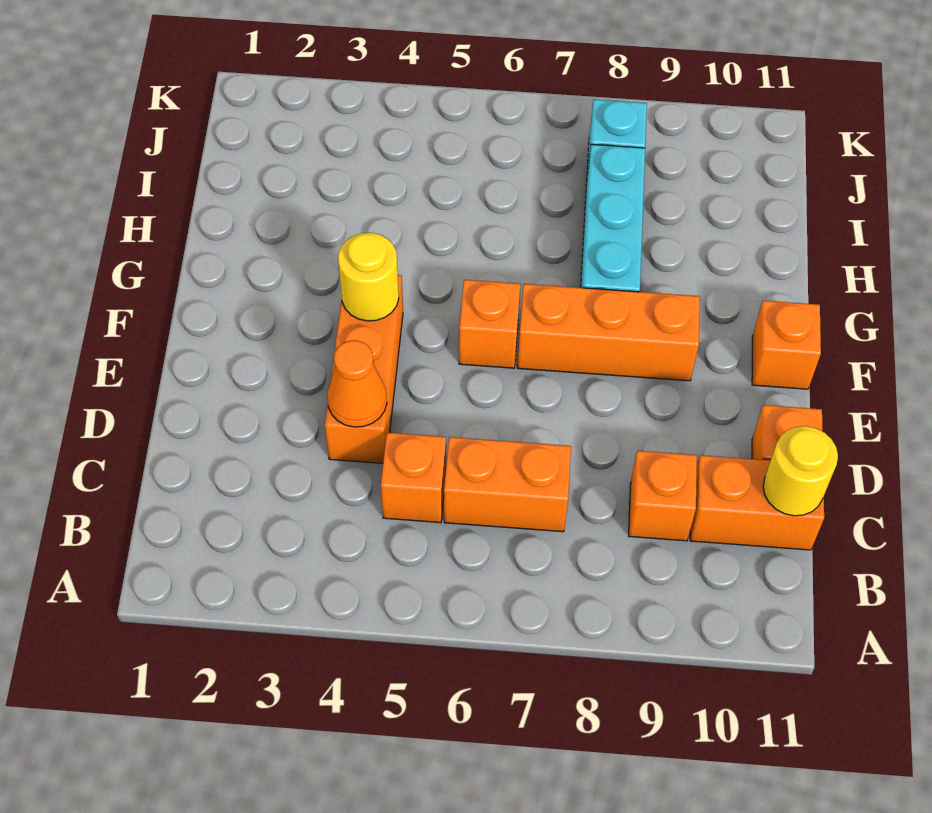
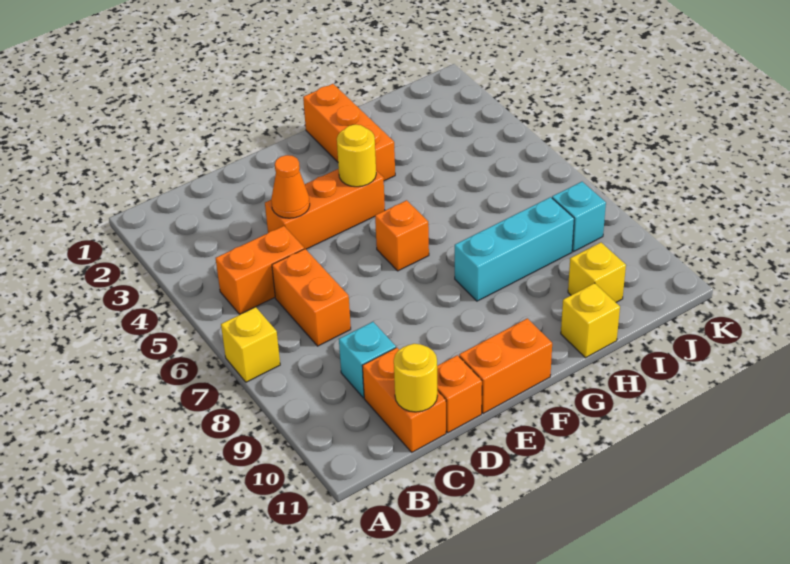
none -> yellow brick A7 level 1
orange brick C5 level 1 -> orange brick B5:C5 level 1
orange brick C9 level 1 -> cyan brick C9 level 1
orange brick F7:F9 level 1 -> orange brick G1:G3 level 1
orange brick F11 level 1 -> orange brick E11:F11 level 1
none -> yellow brick H11 level 1
none -> yellow brick I10 level 1

